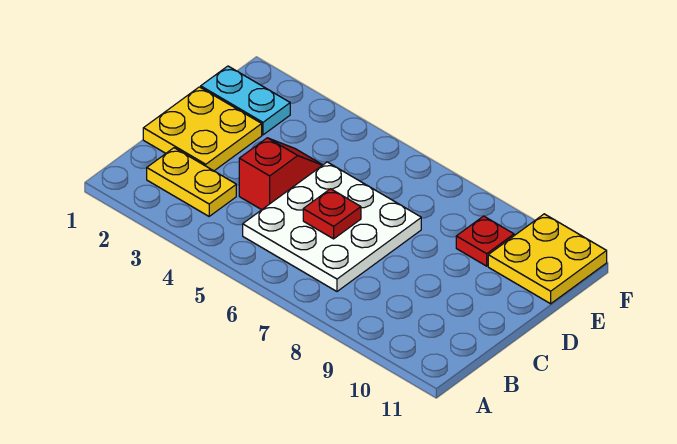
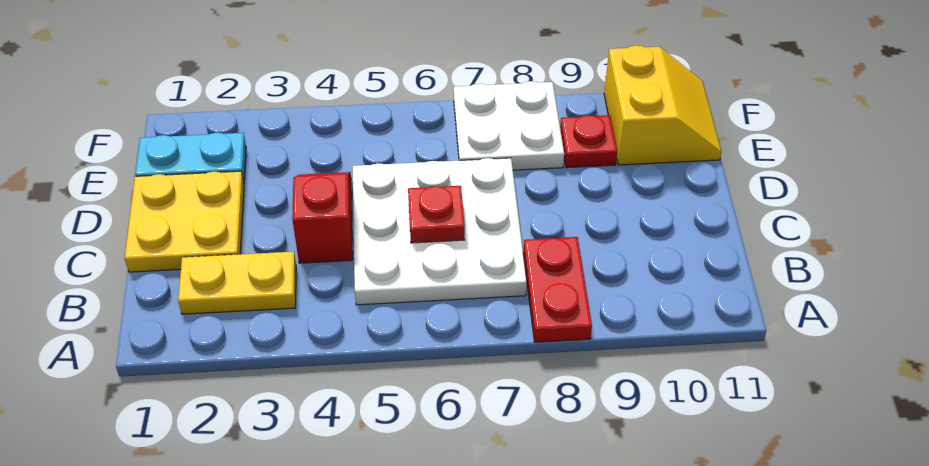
none -> red plate A8:B8 level 1
none -> white plate E7:F8 level 1
yellow plate E10:F11 level 1 -> yellow slope E10:F11 level 1 top 10

